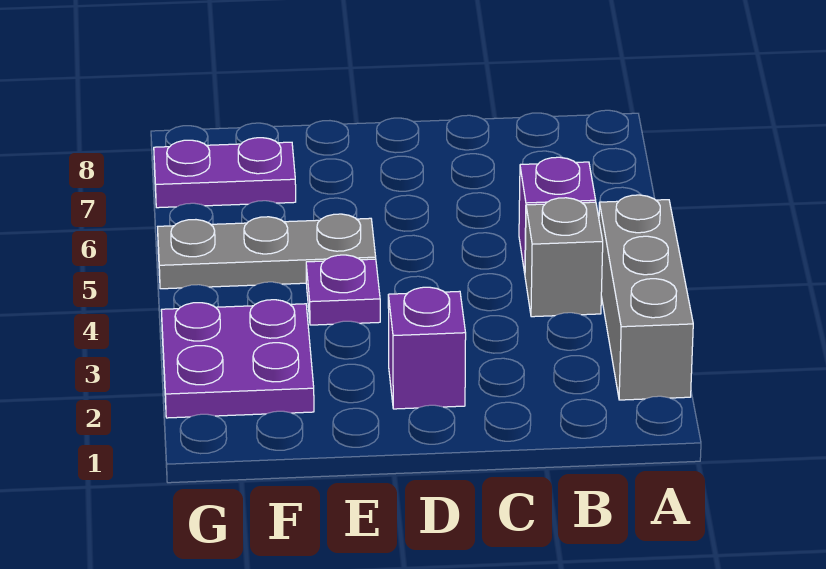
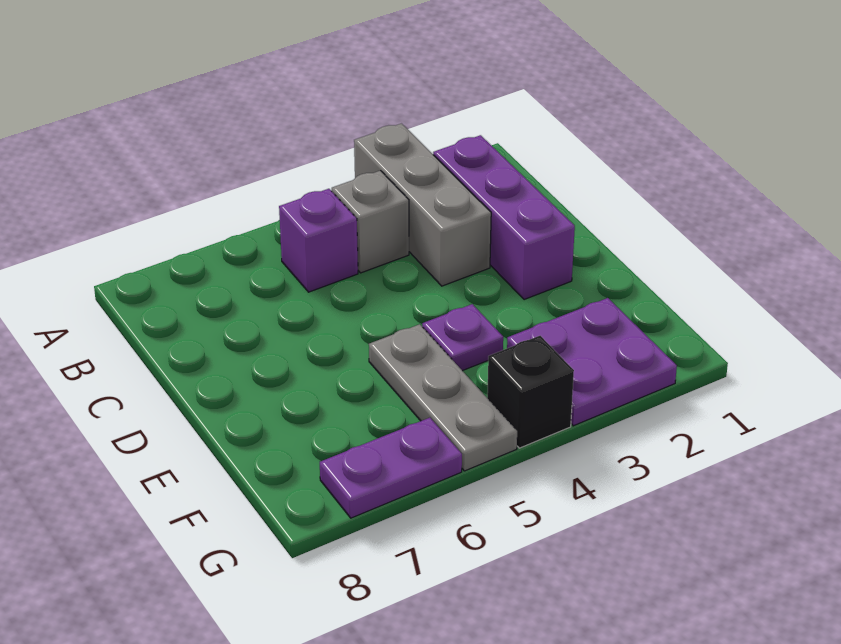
grey brick A2:A4 level 1 -> grey brick A3:C3 level 1
purple brick D2 level 1 -> purple brick B2:D2 level 1
purple plate F7:G7 level 1 -> purple plate G6:G7 level 1
none -> black brick G4 level 1

